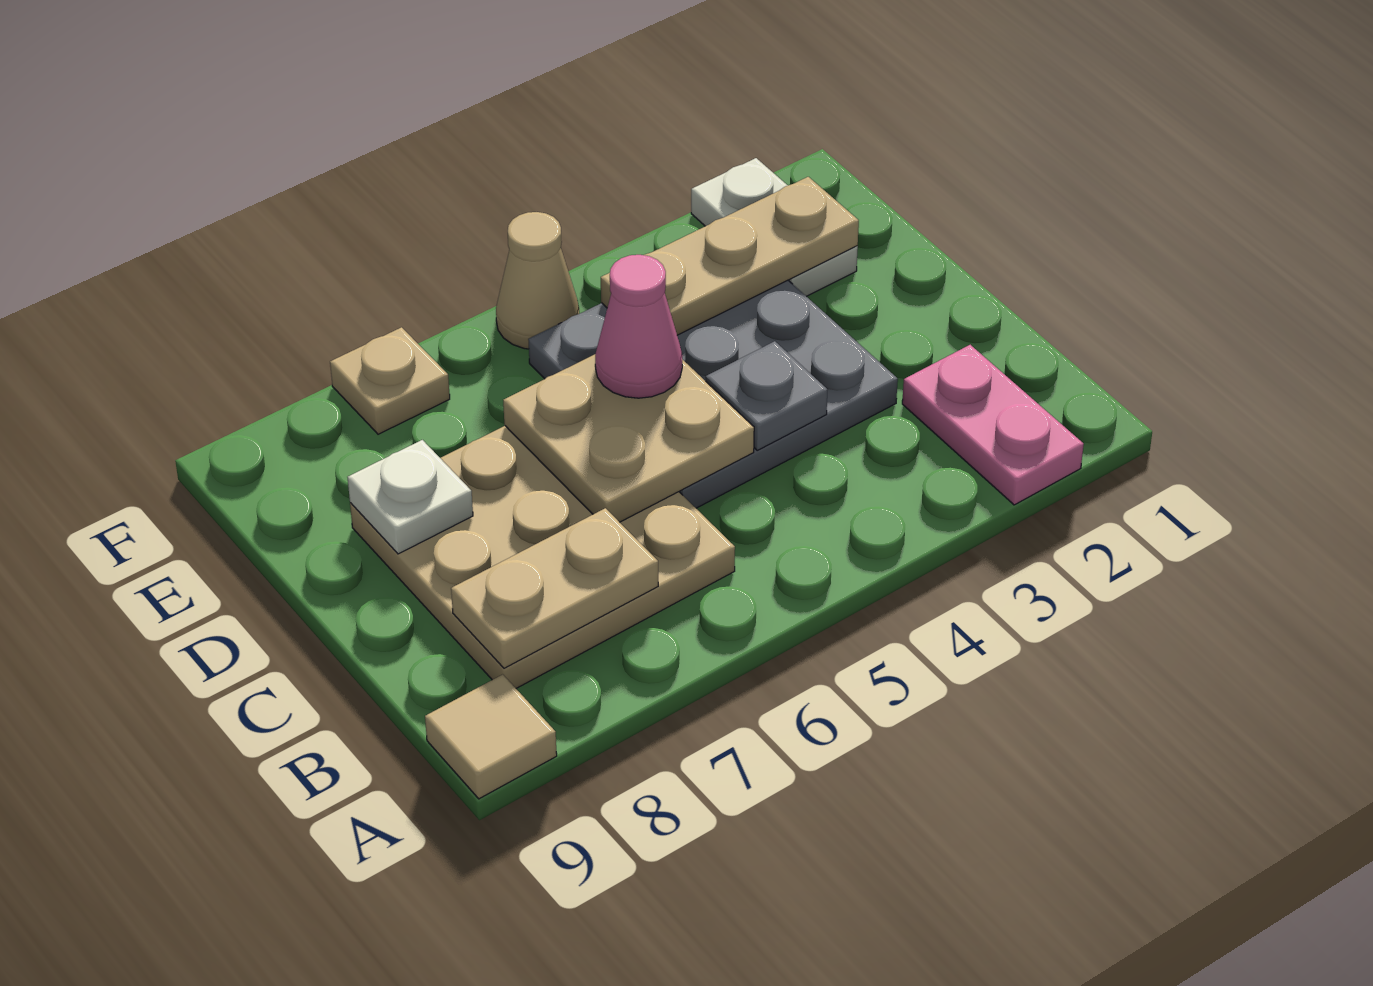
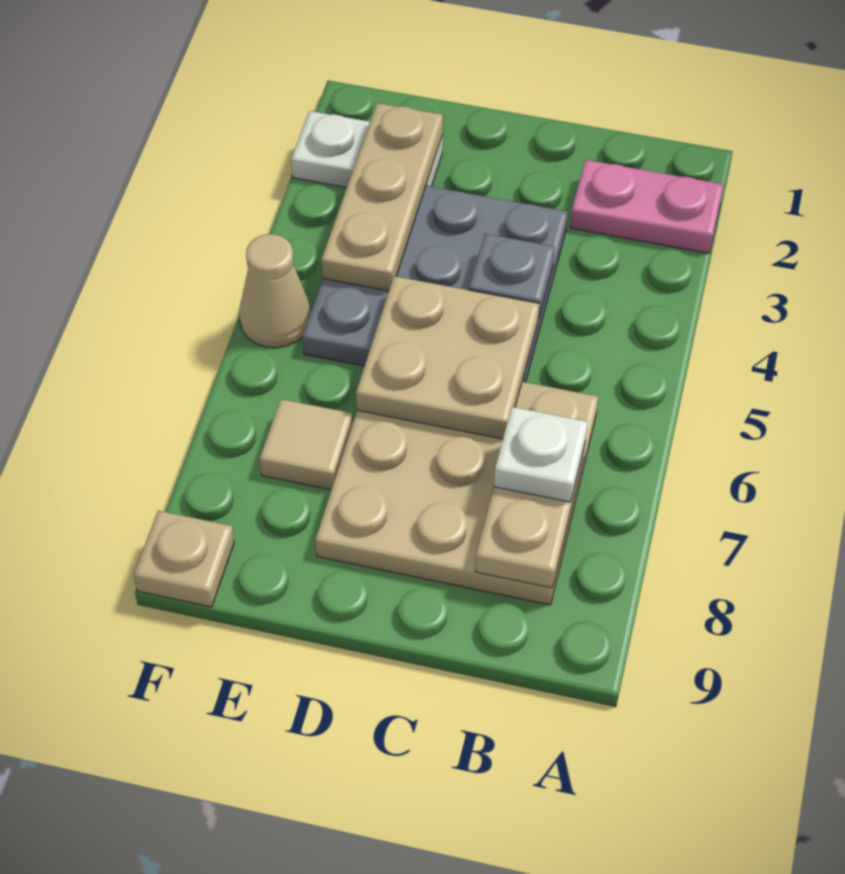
tan tile A9 level 1 -> tan tile E7 level 1
pink cone D5 level 3 -> none
white plate D8 level 2 -> white plate B7 level 3
tan plate F7 level 1 -> tan plate F9 level 1

